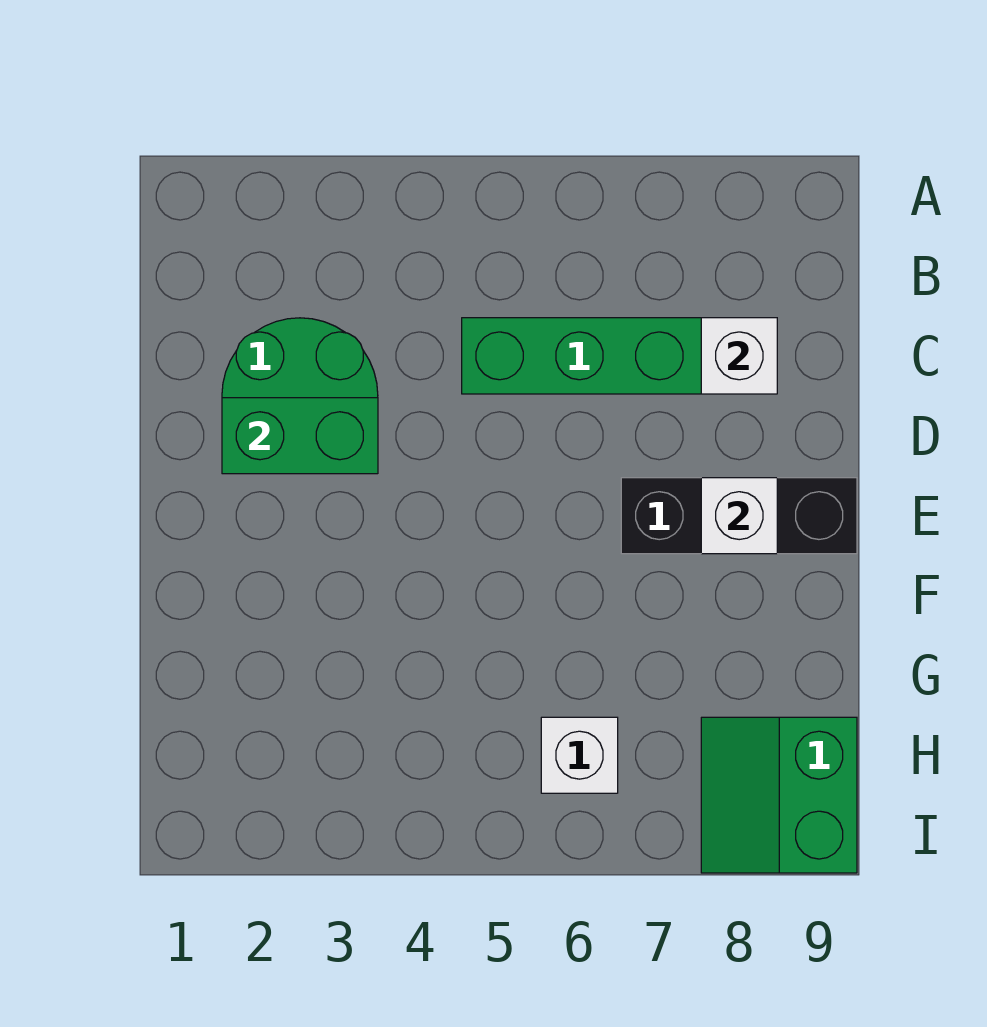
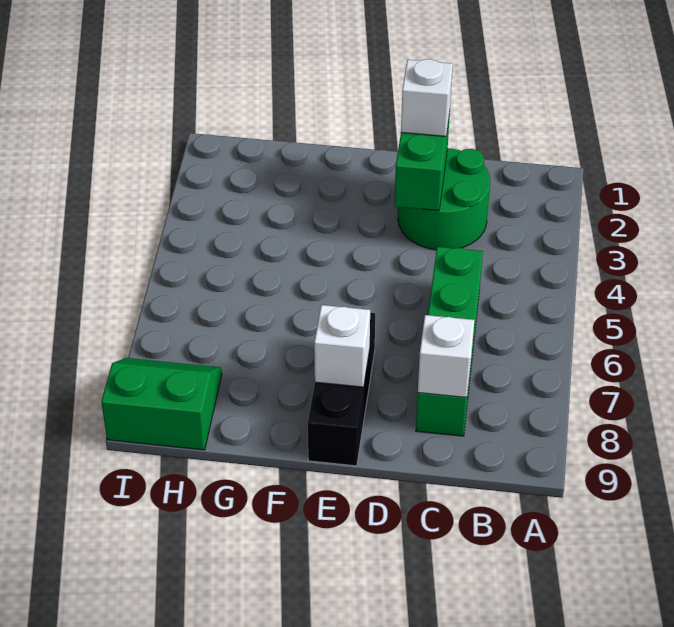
white brick H6 level 1 -> white brick D2 level 3

